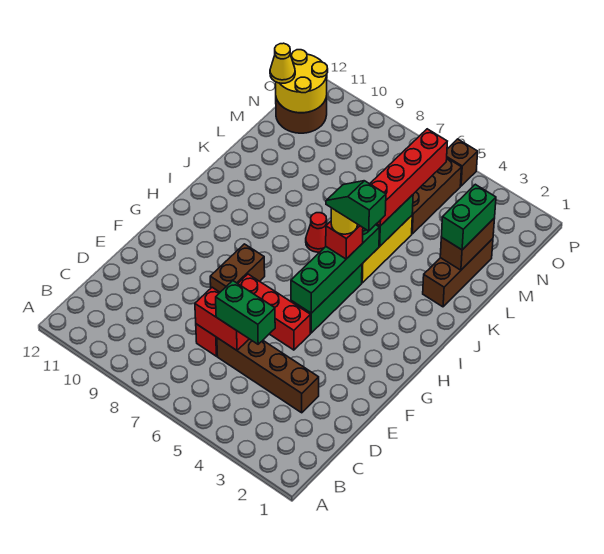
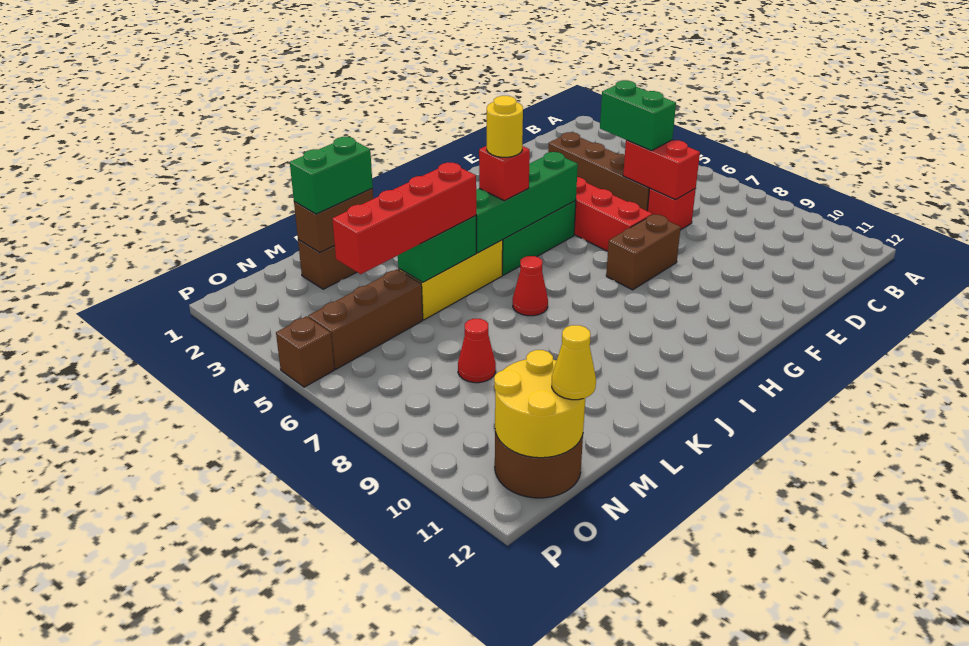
green slope I4:I5 level 5 top 4 -> none
none -> red cone M8 level 1

